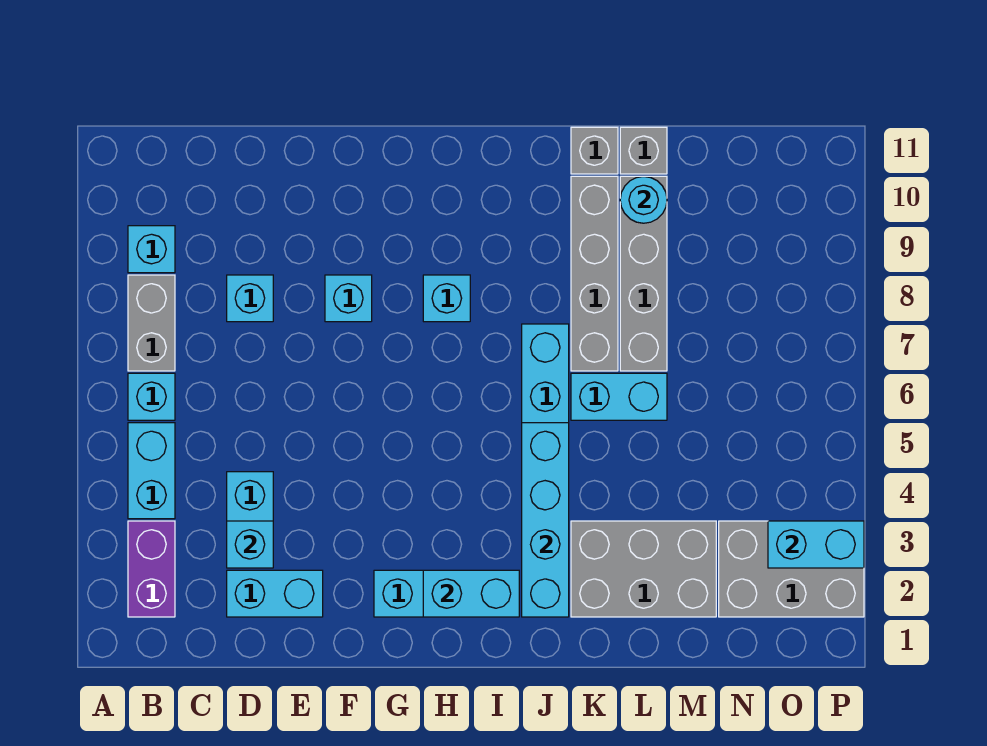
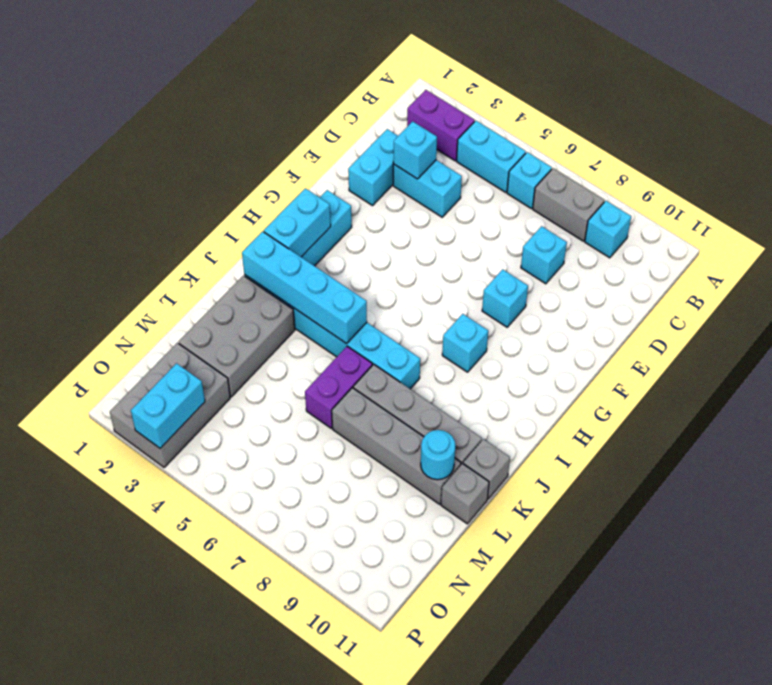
cyan brick K6:L6 level 1 -> purple brick K6:L6 level 1

